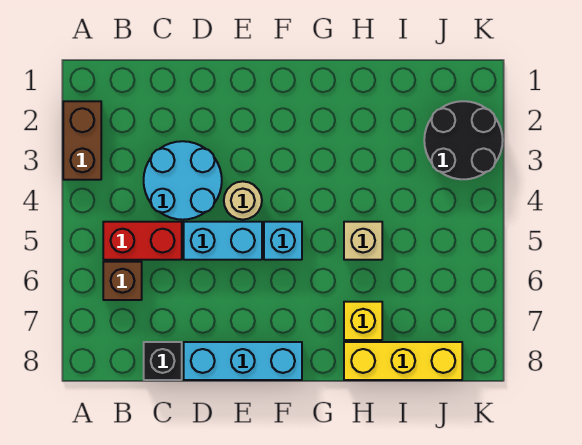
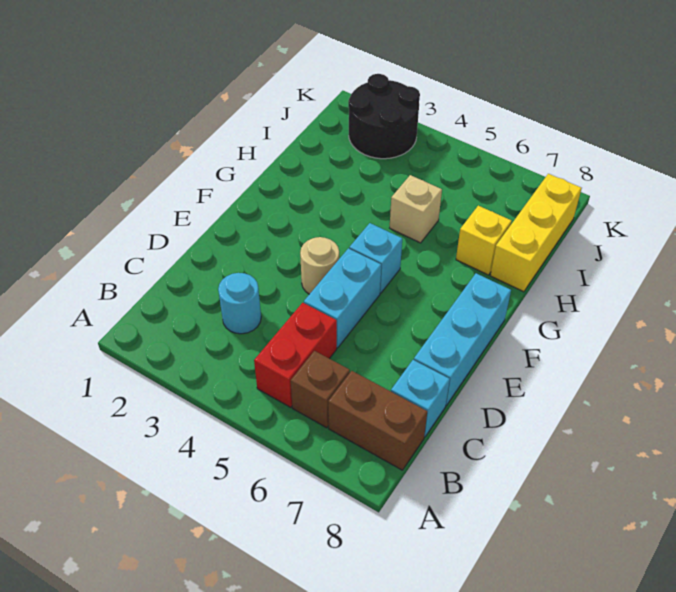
brown brick A2:A3 level 1 -> brown brick B7:B8 level 1
cyan round brick C3:D4 level 1 -> cyan round brick C3 level 1
black brick C8 level 1 -> cyan brick C8 level 1

